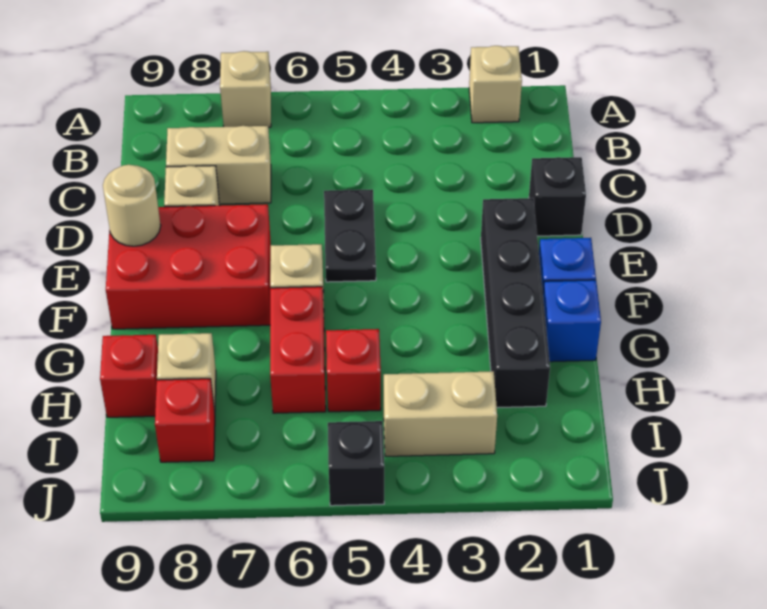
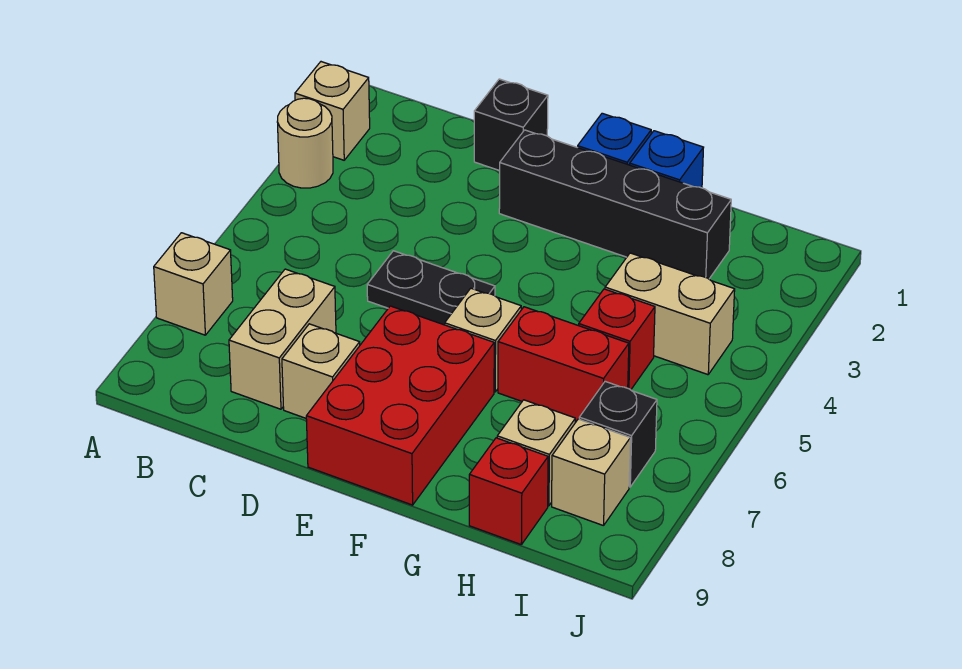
tan round brick E9 level 2 -> tan round brick A3 level 1
tan brick I3:I4 level 1 -> tan brick H4:I4 level 1
red brick I8 level 1 -> tan brick I8 level 1
black brick J5 level 1 -> black brick I7 level 1

